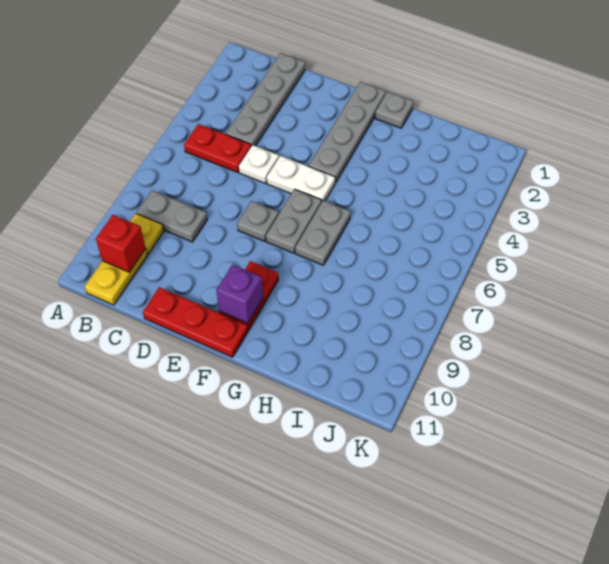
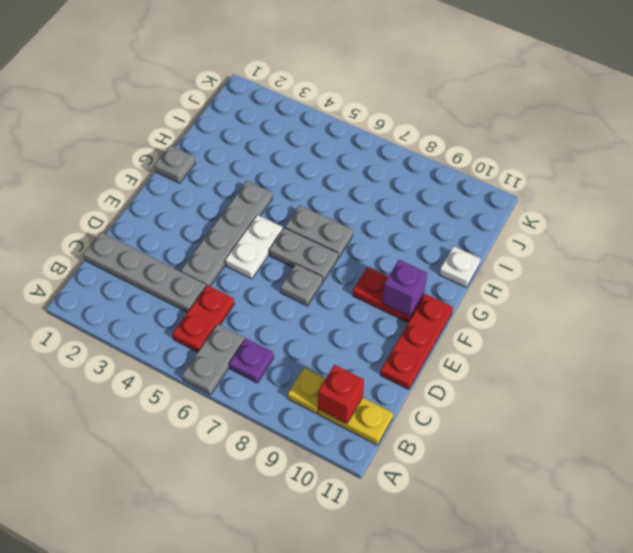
none -> purple plate B7 level 1
grey plate B8:C8 level 1 -> grey plate A6:B6 level 1
white plate D5 level 1 -> white plate H11 level 1
grey plate F1:F4 level 1 -> grey plate D4:G4 level 1

